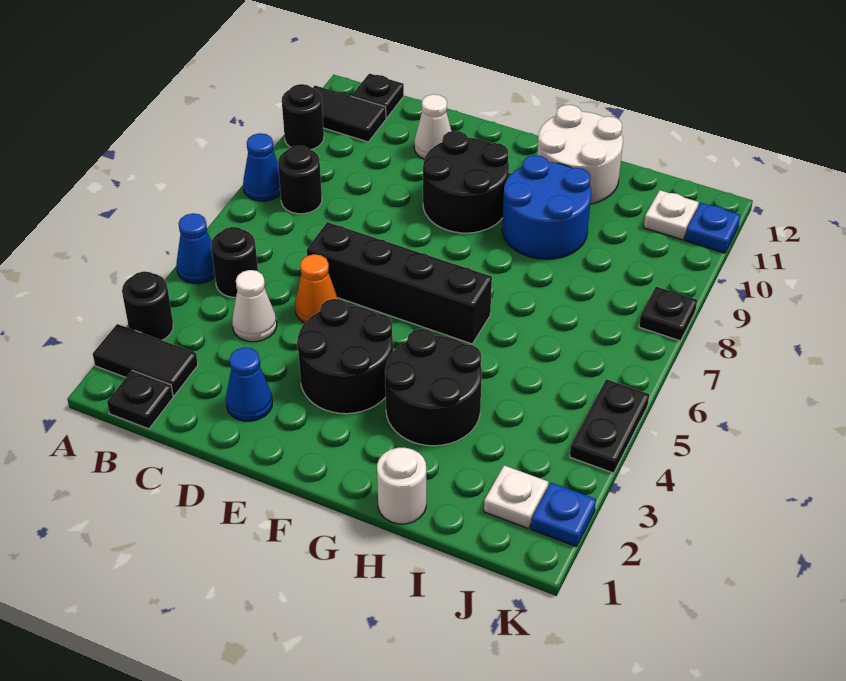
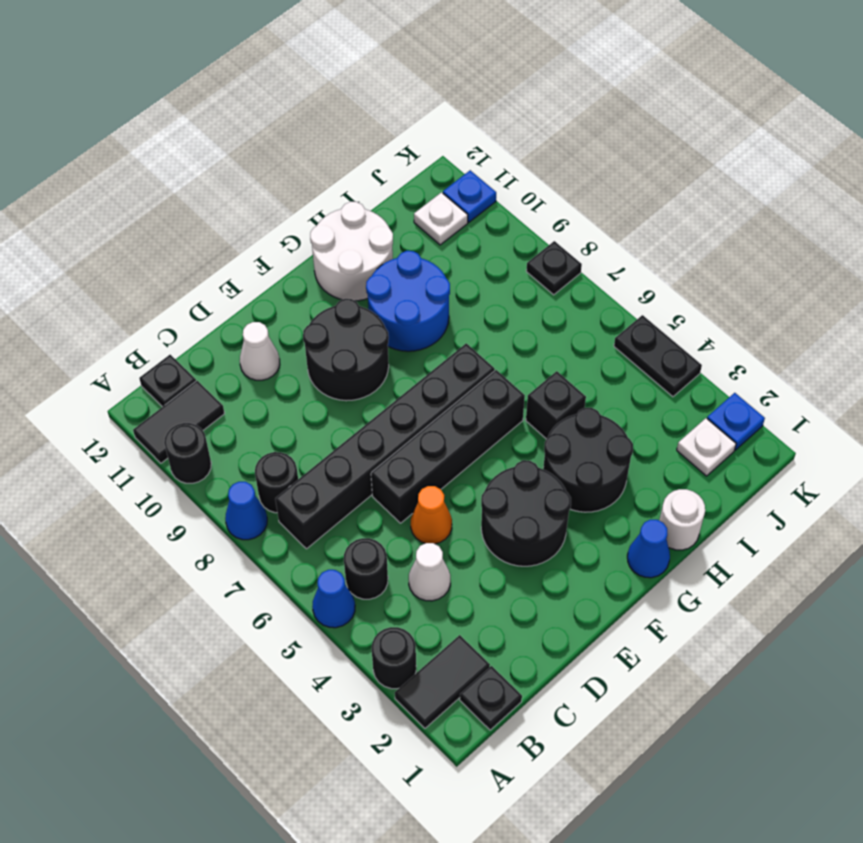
none -> black brick B7:G7 level 1
blue cone D2 level 1 -> blue cone G1 level 1
none -> black brick H5 level 1

